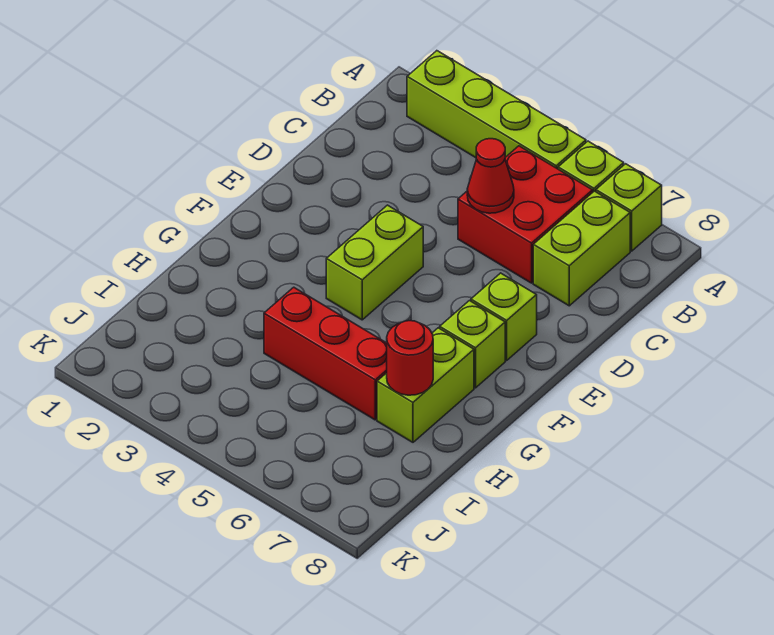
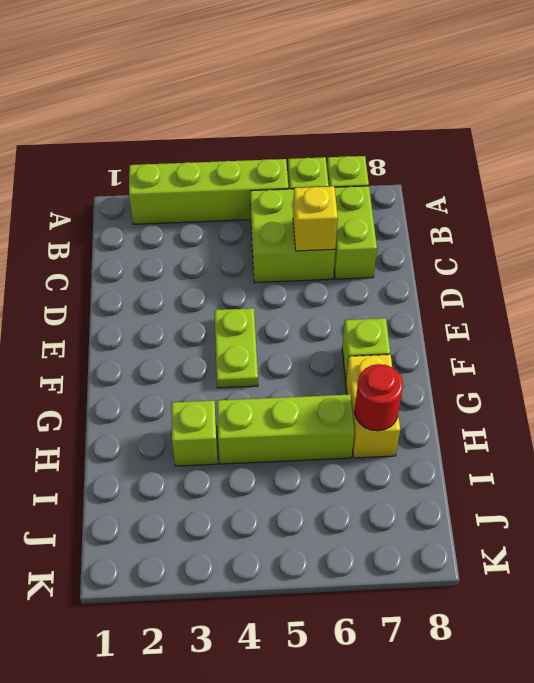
red brick B5:C6 level 1 -> lime brick B5:C6 level 1
red cone C5 level 2 -> none
none -> yellow brick C6 level 2
lime brick E4:F4 level 1 -> lime plate E4:F4 level 1
lime brick E7 level 1 -> lime brick H3 level 1
lime brick G7:H7 level 1 -> yellow brick G7:H7 level 1
red brick H4:H6 level 1 -> lime brick H4:H6 level 1

